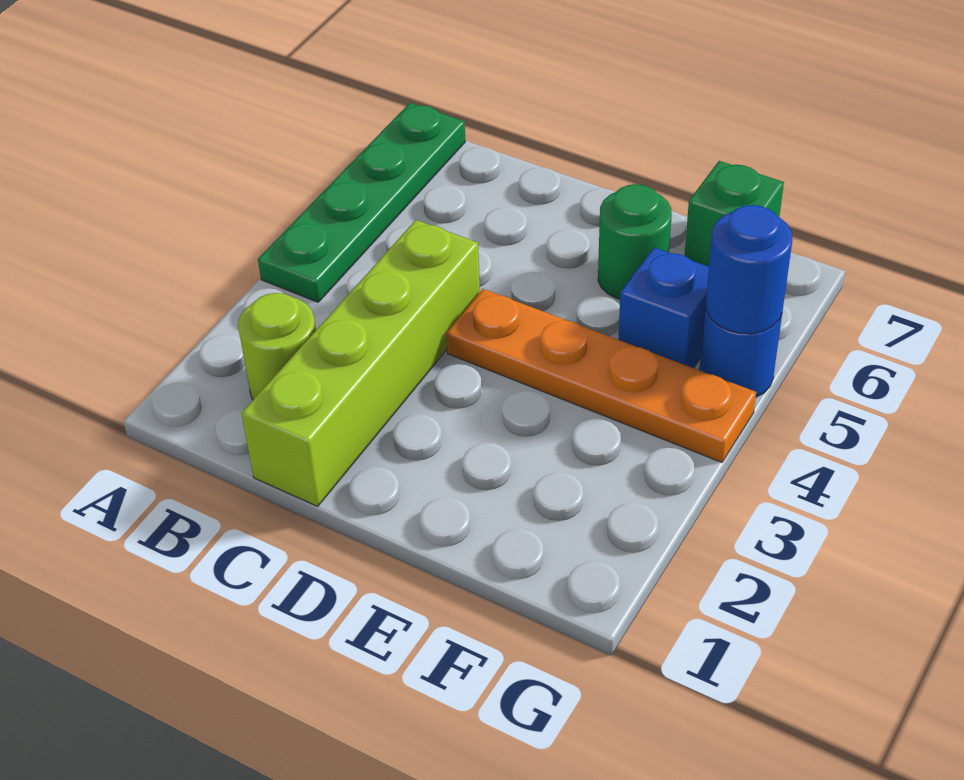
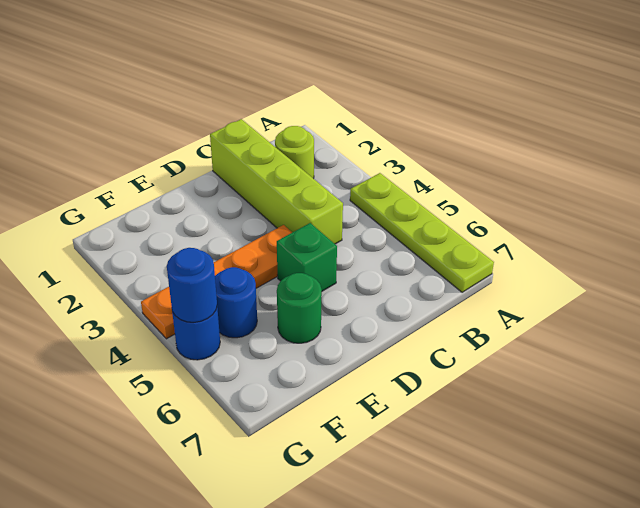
green plate A4:A7 level 1 -> lime plate A4:A7 level 1
blue brick F5 level 1 -> blue round brick F5 level 1
green brick F7 level 1 -> green brick D5 level 1

